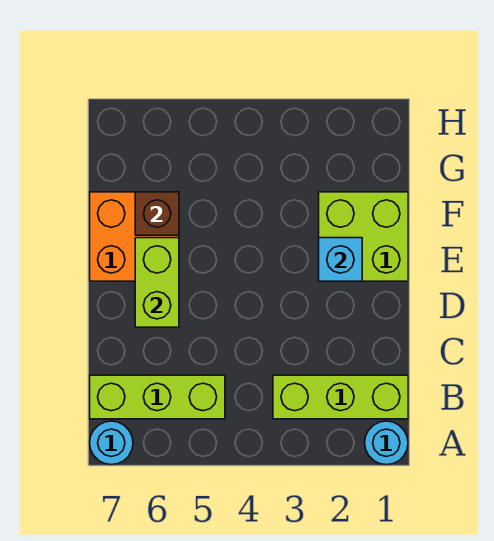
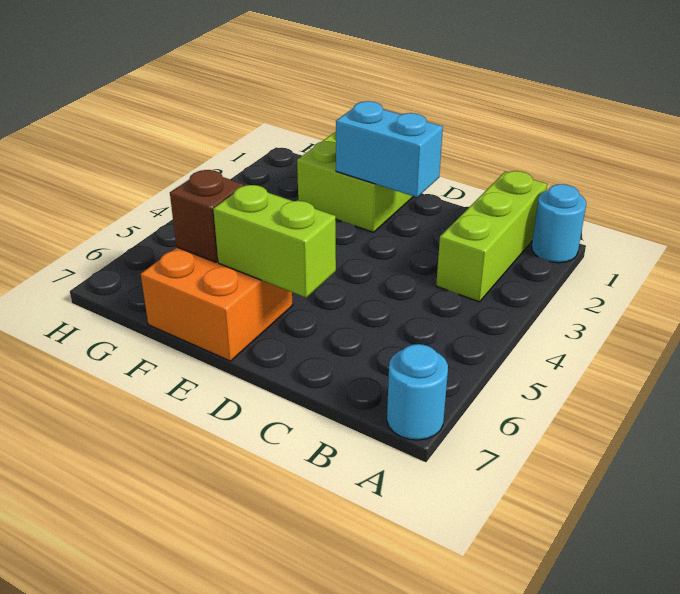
lime brick B5:B7 level 1 -> none
cyan brick E2 level 2 -> cyan brick D2:E2 level 2

